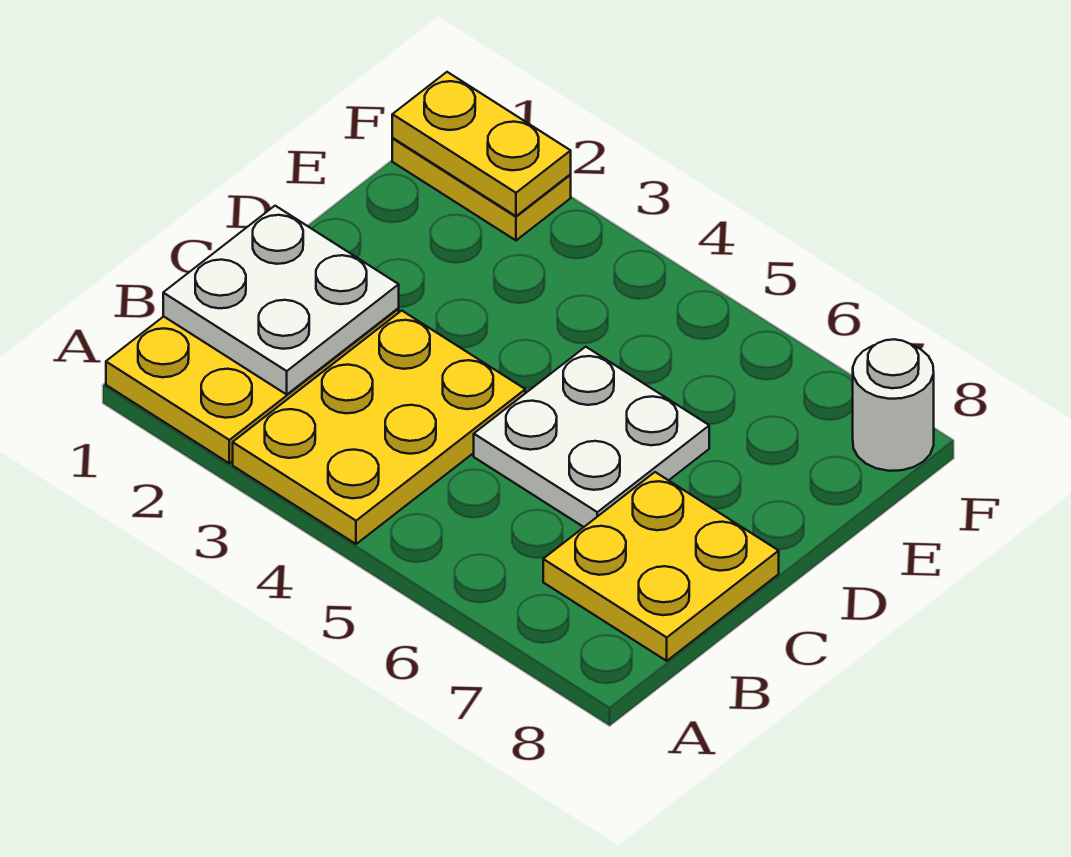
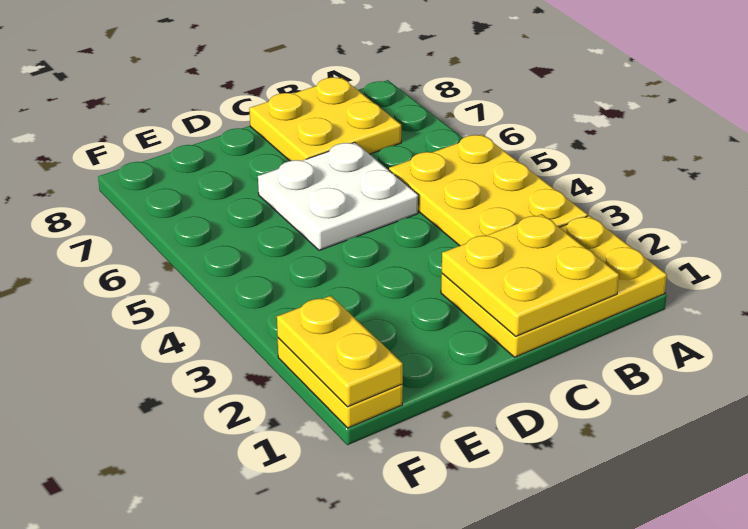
yellow plate A3:C4 level 1 -> yellow plate A3:B5 level 1
white plate B1:C2 level 2 -> yellow plate B1:C2 level 2
white round brick F8 level 1 -> none

